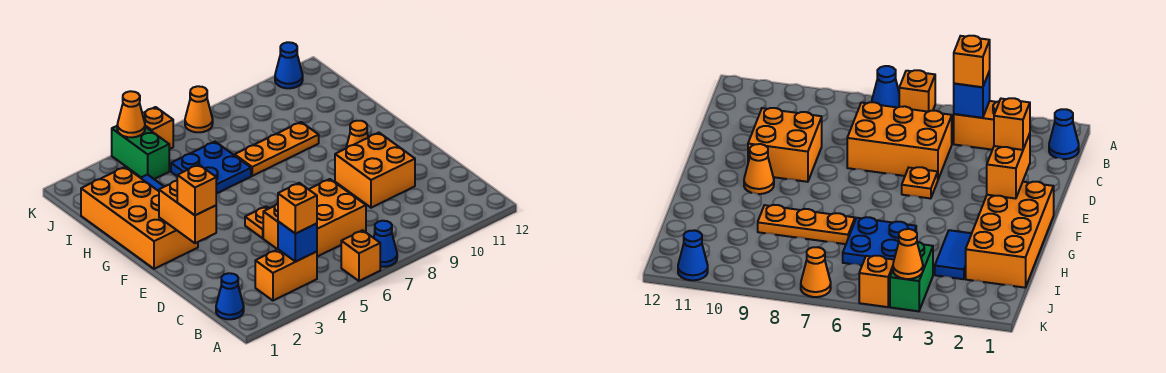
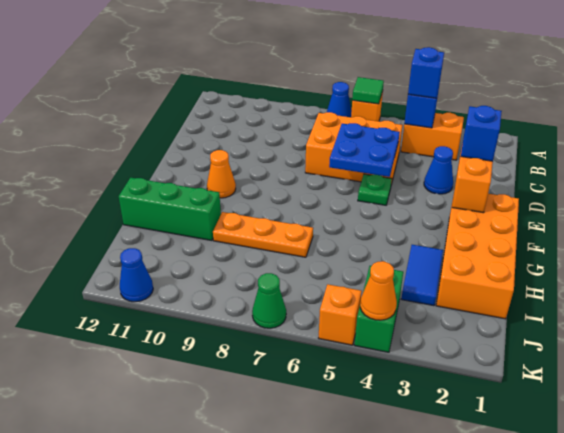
none -> green tile A6 level 2
blue cone B1 level 1 -> blue cone D3 level 1
orange brick B4 level 3 -> blue brick B4 level 3
orange brick D9:E10 level 1 -> none
orange brick E2 level 3 -> blue brick E2 level 3
orange plate E5 level 1 -> green plate E5 level 1
blue plate H5:I6 level 1 -> blue plate D5:E6 level 2
none -> green brick H10:H12 level 1
orange cone K7 level 1 -> green cone K7 level 1

